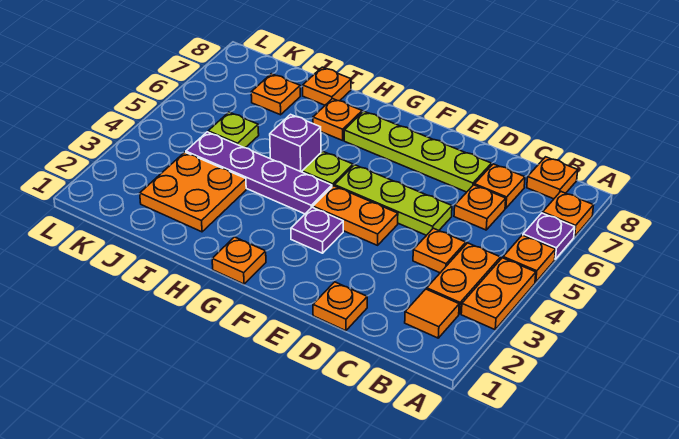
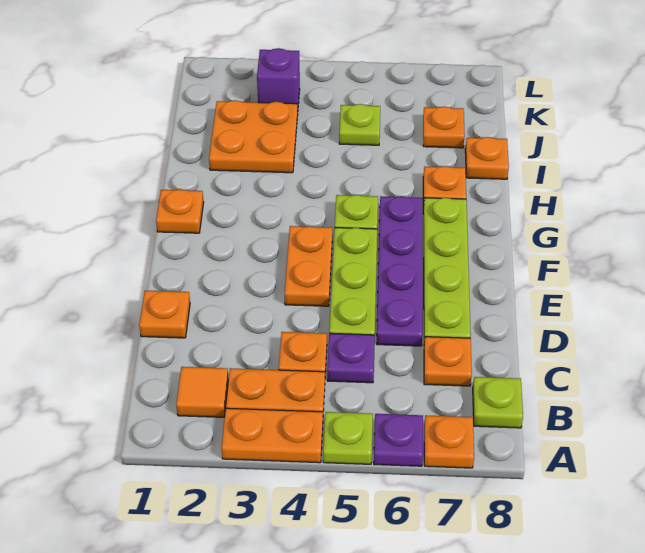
orange plate A5 level 1 -> lime plate A5 level 1
orange plate B8 level 1 -> lime plate B8 level 1
orange plate C6 level 1 -> none
purple plate F3 level 1 -> purple plate C5 level 1
purple plate G4:J4 level 1 -> purple plate D6:G6 level 1
purple brick H5 level 1 -> purple brick K3 level 1

